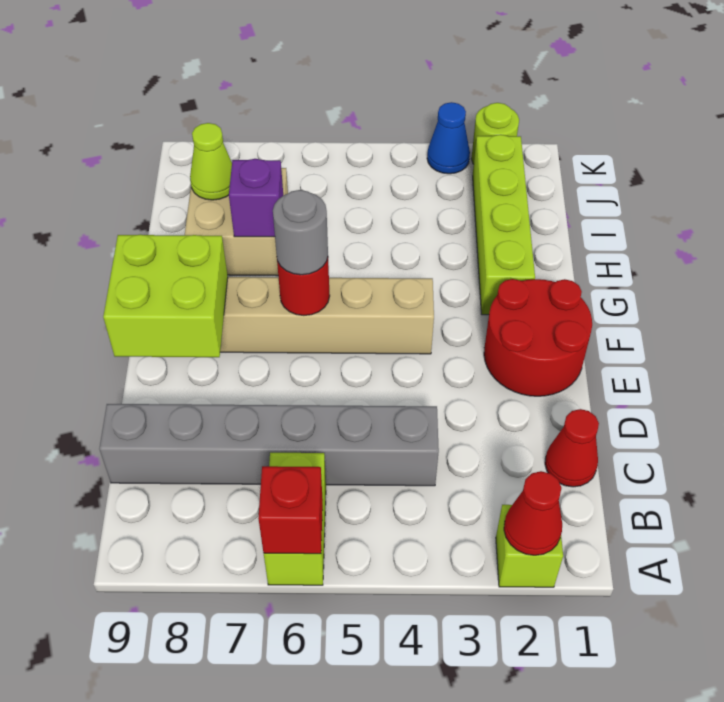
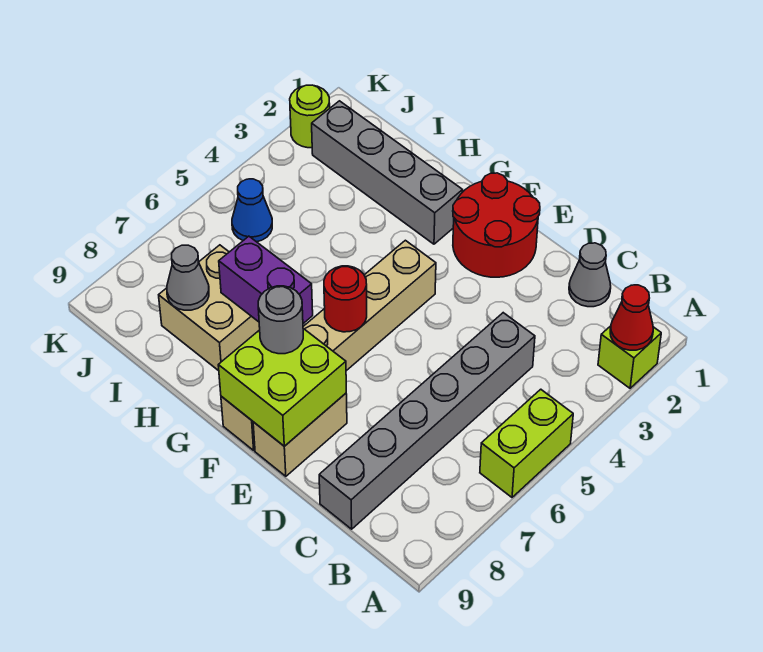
lime brick A6:B6 level 1 -> lime brick A5:A6 level 1
red brick A6 level 2 -> none
red cone C1 level 1 -> grey cone C1 level 1
none -> tan brick E8:E9 level 1
grey round brick F6 level 3 -> grey round brick F8 level 3
lime brick G2:J2 level 1 -> grey brick G2:J2 level 1
purple brick H7 level 2 -> purple brick G7:H7 level 2
lime cone I8 level 2 -> grey cone I8 level 2
blue cone K3 level 1 -> blue cone J5 level 1

